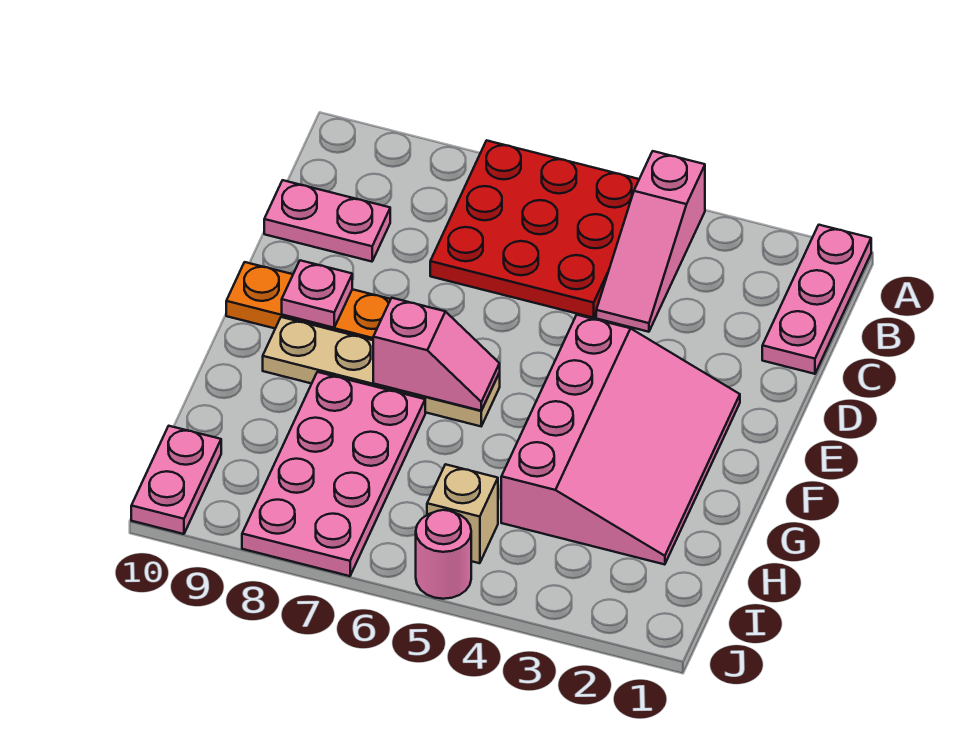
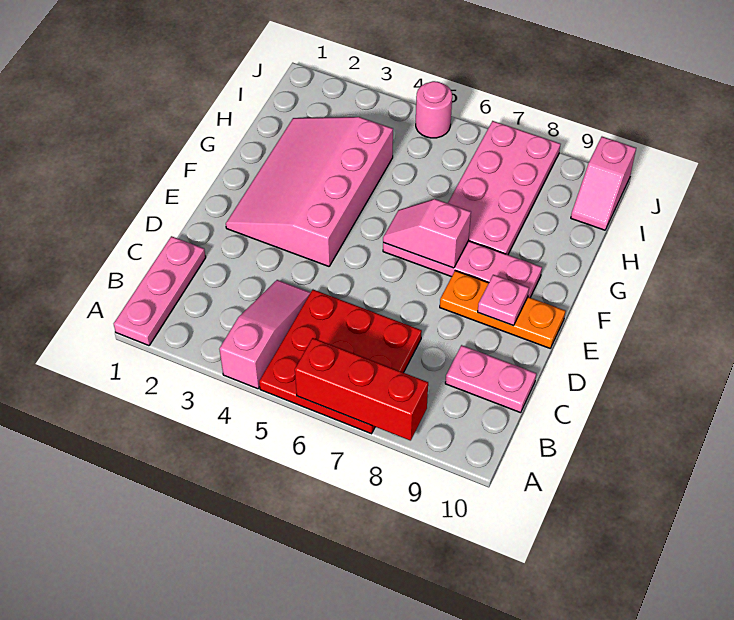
none -> red brick A6:A8 level 2
tan plate F6:F9 level 1 -> pink plate F6:F9 level 1
tan brick I5 level 1 -> none
pink plate I10:J10 level 1 -> pink slope I10:J10 level 1 top J

